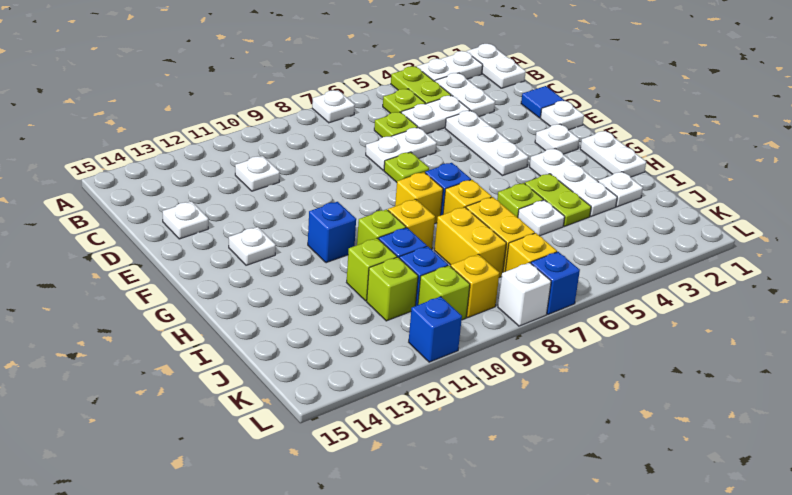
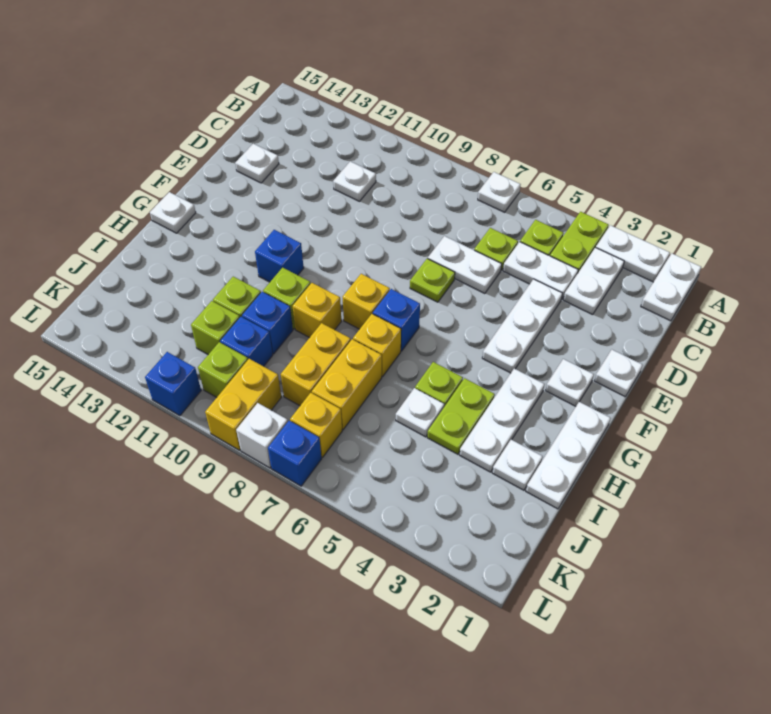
blue tile D1 level 1 -> none
white plate F13 level 1 -> white plate G15 level 1
white plate G1:H1 level 1 -> white plate G1:I1 level 1
yellow brick K9 level 1 -> yellow brick K9:L9 level 1

